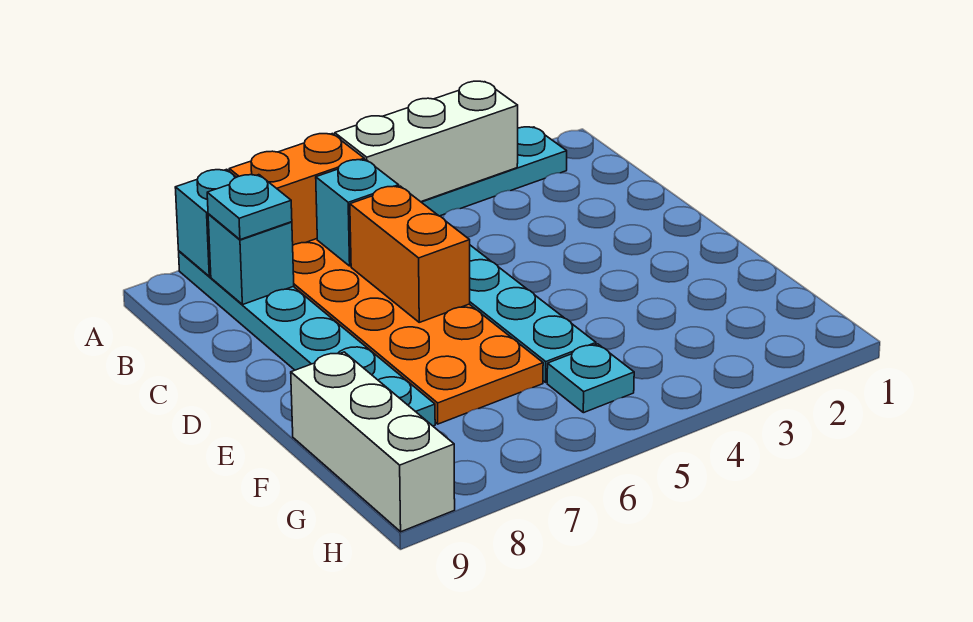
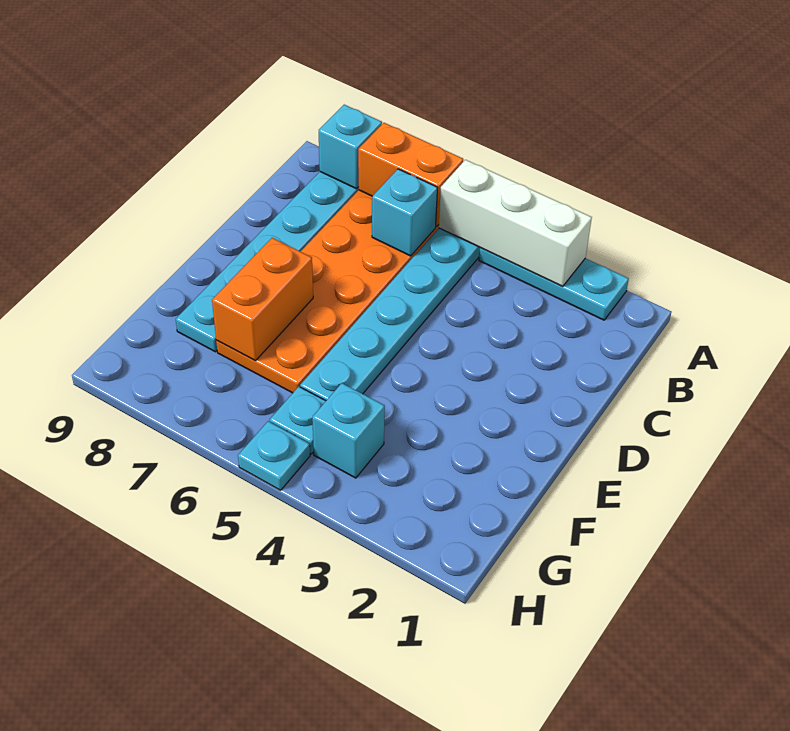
cyan brick B8 level 2 -> cyan brick G4 level 1
cyan plate B8 level 3 -> cyan plate H5 level 1
orange brick C6:D6 level 2 -> orange brick E7:F7 level 2
white brick F9:H9 level 1 -> none

